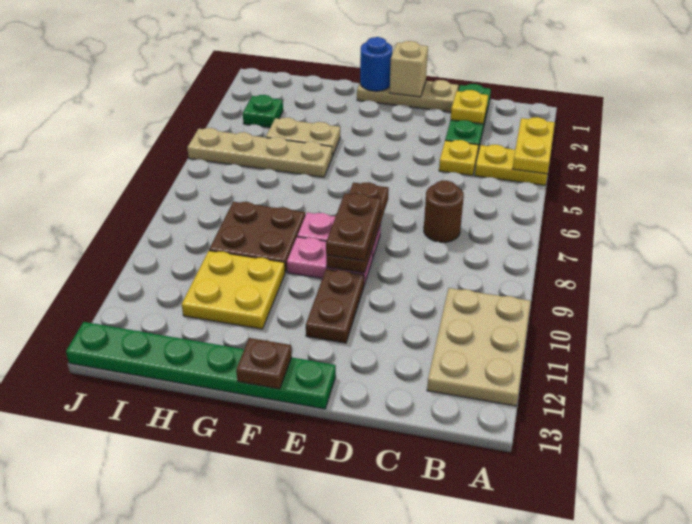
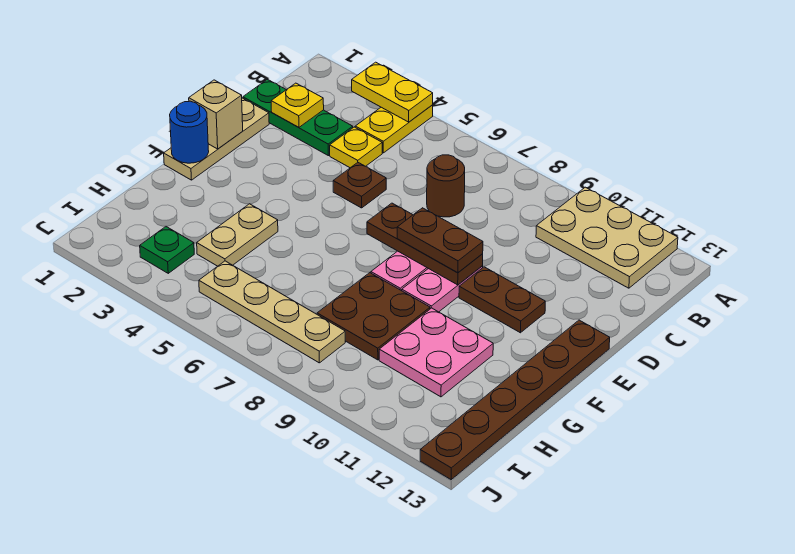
green plate E13:J13 level 1 -> brown plate E13:J13 level 1
brown plate F13 level 2 -> brown plate D5 level 1
tan plate G5:J5 level 1 -> tan plate I5:I8 level 1
yellow plate G10:H11 level 1 -> pink plate G10:H11 level 1

